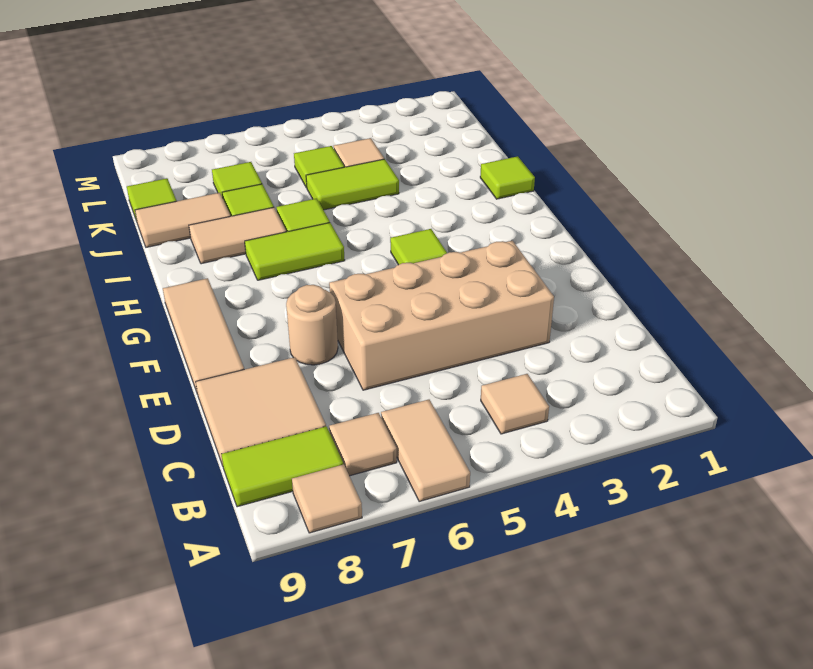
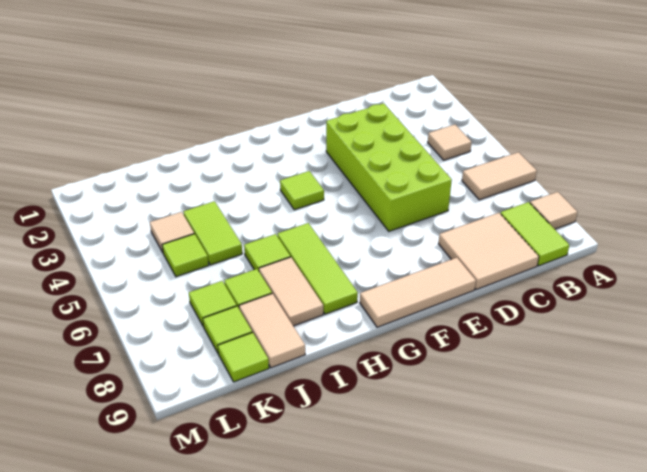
tan tile B7 level 1 -> none
tan brick D3:E6 level 1 -> lime brick D3:E6 level 1
tan round brick E7 level 1 -> none
lime tile H6:H7 level 1 -> lime tile H6:H8 level 1
lime tile I1 level 1 -> lime tile K8 level 1

